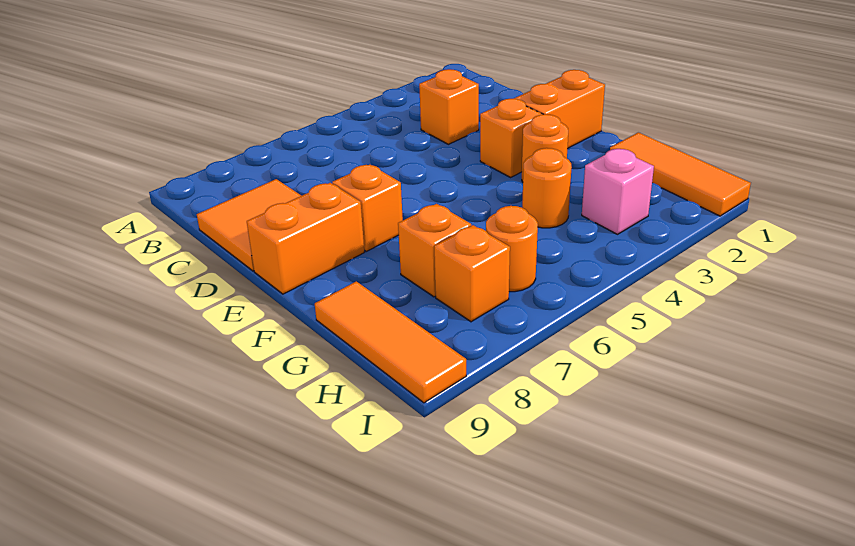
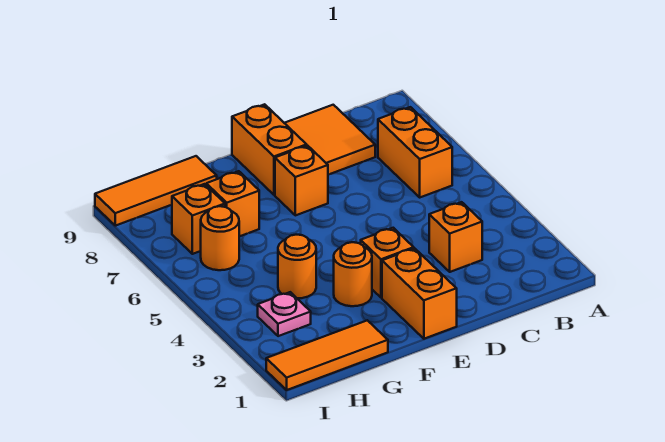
none -> orange brick B6:B7 level 1
pink brick H3 level 1 -> pink plate H3 level 1

